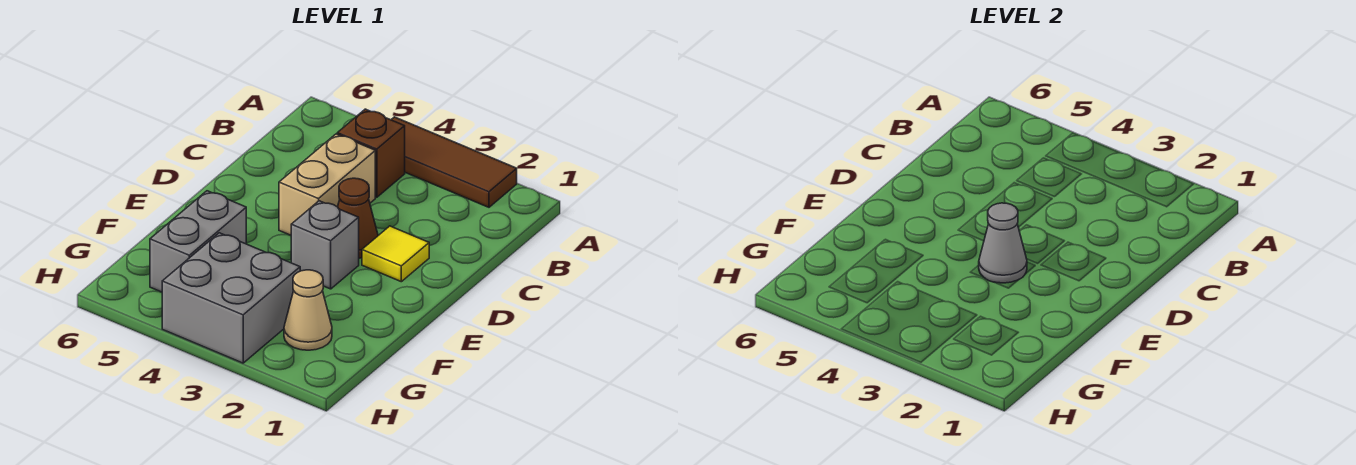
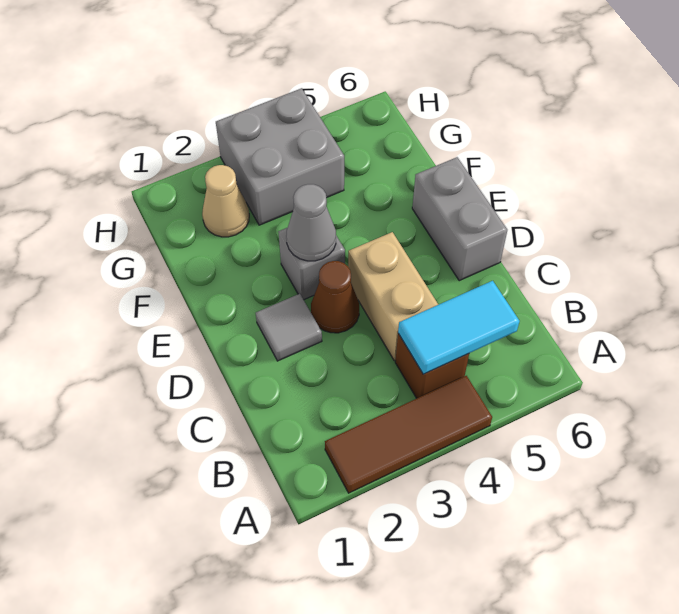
none -> cyan tile B4:B5 level 2
yellow tile D2 level 1 -> grey tile D2 level 1
grey brick F5:G5 level 1 -> grey brick D6:E6 level 1

